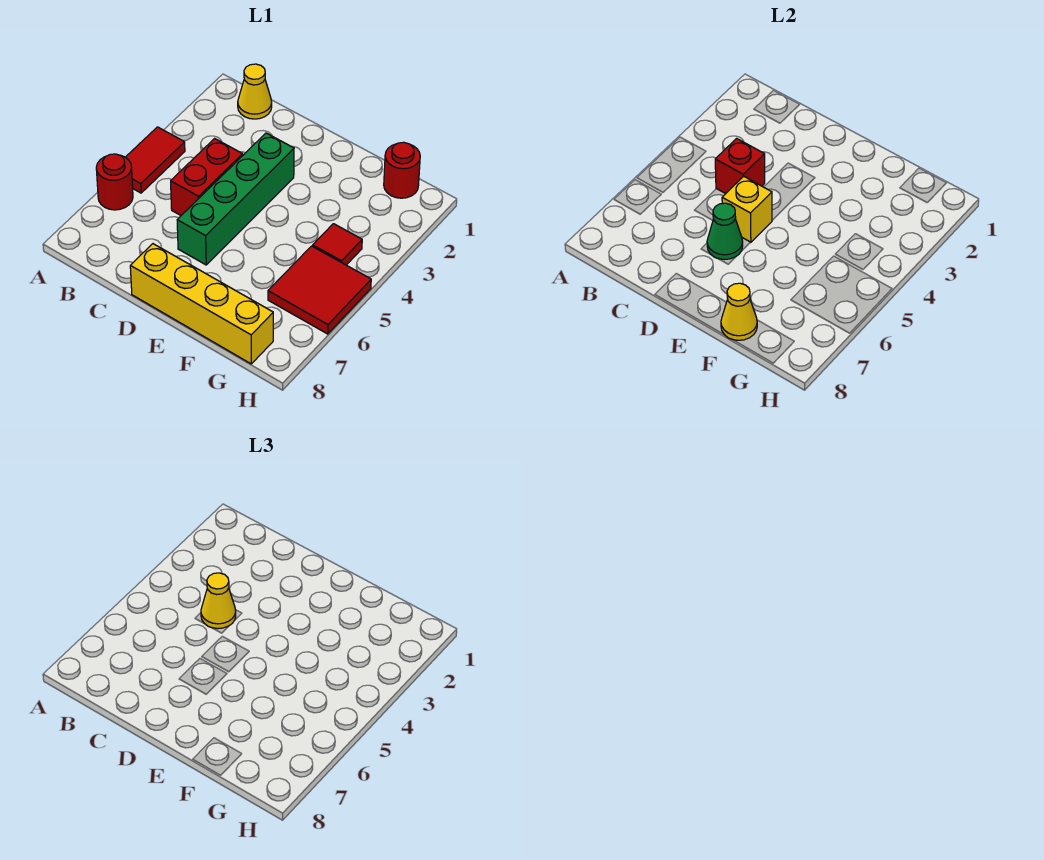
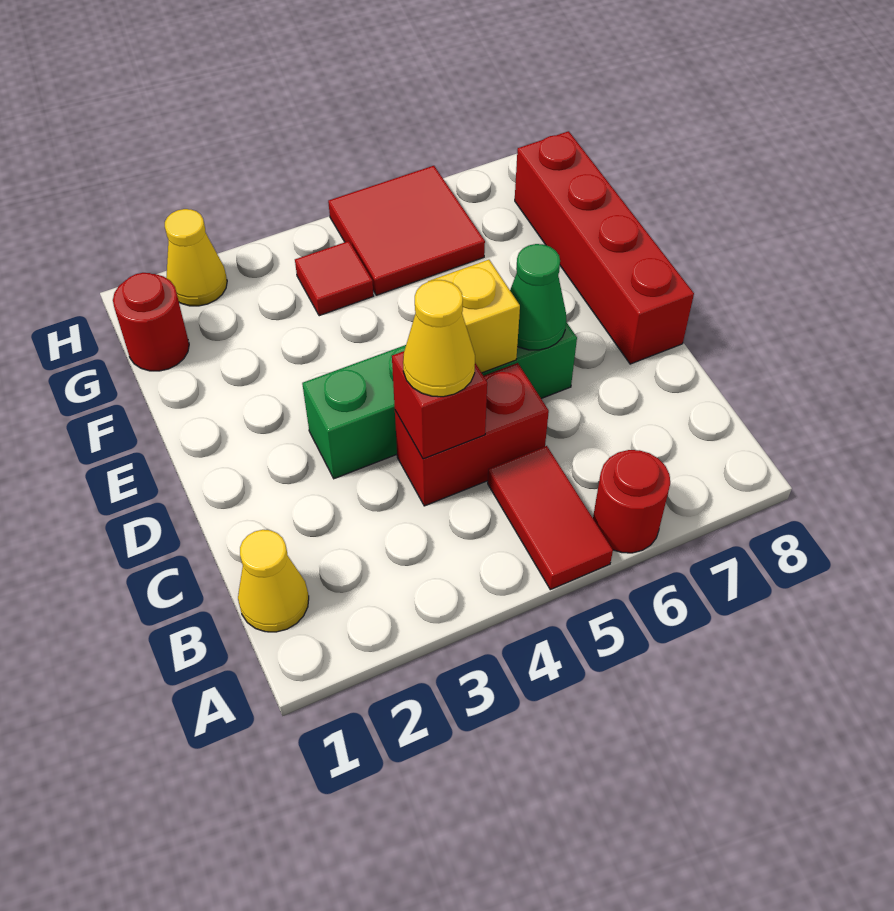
red tile A4:A5 level 1 -> red tile A5:B5 level 1
yellow brick D8:G8 level 1 -> red brick D8:G8 level 1
yellow cone F8 level 2 -> yellow cone H2 level 1

